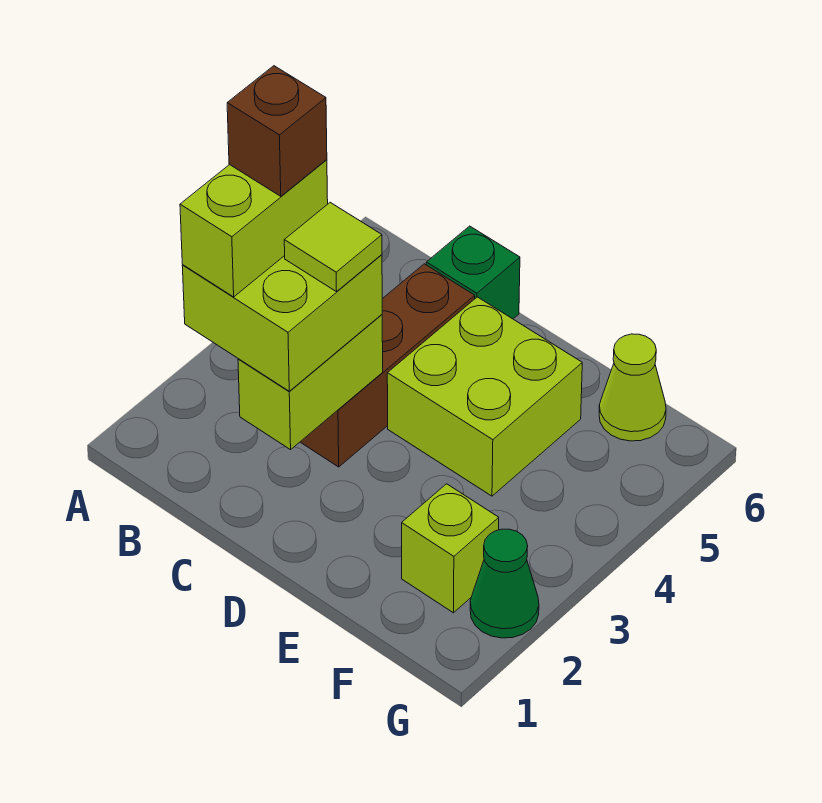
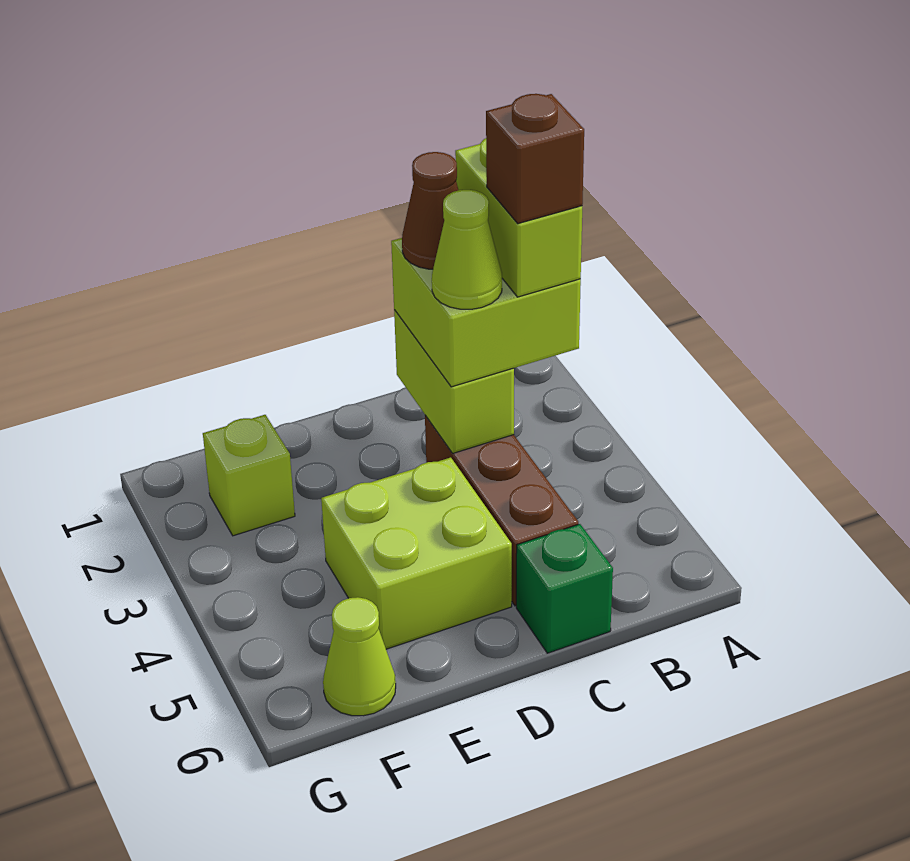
none -> brown cone C2 level 4
lime tile C3 level 4 -> lime cone C3 level 4
green cone G2 level 1 -> none

